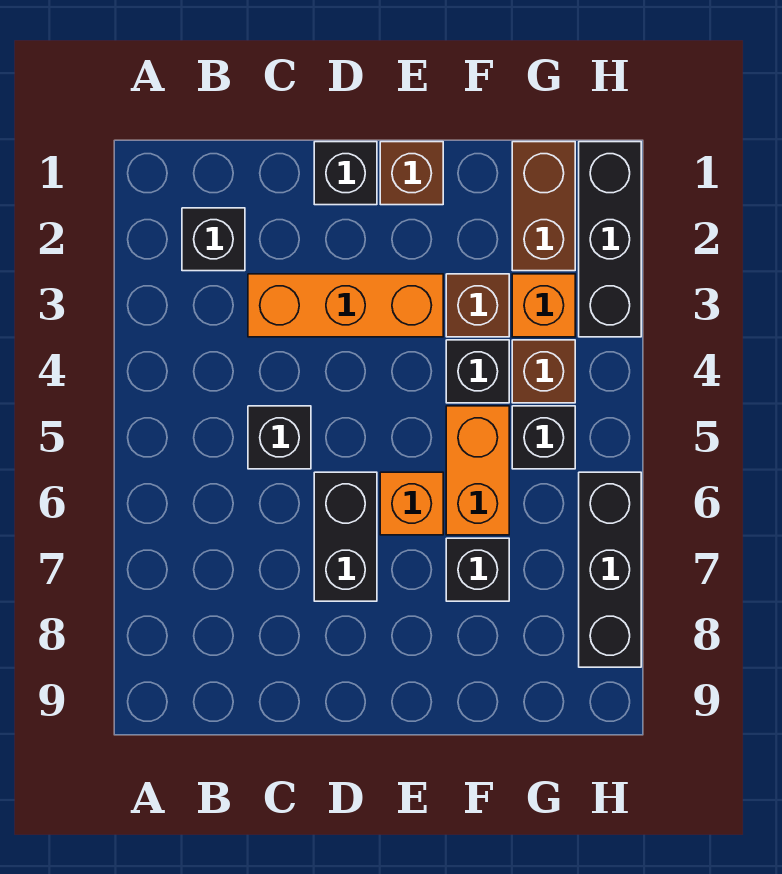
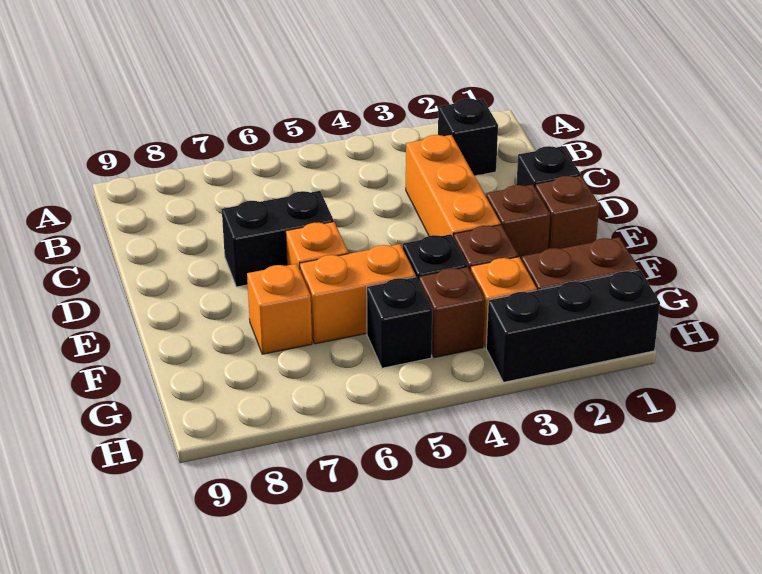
black brick C5 level 1 -> none
none -> brown brick E2 level 1
black brick F7 level 1 -> orange brick F7 level 1
black brick H6:H8 level 1 -> none

